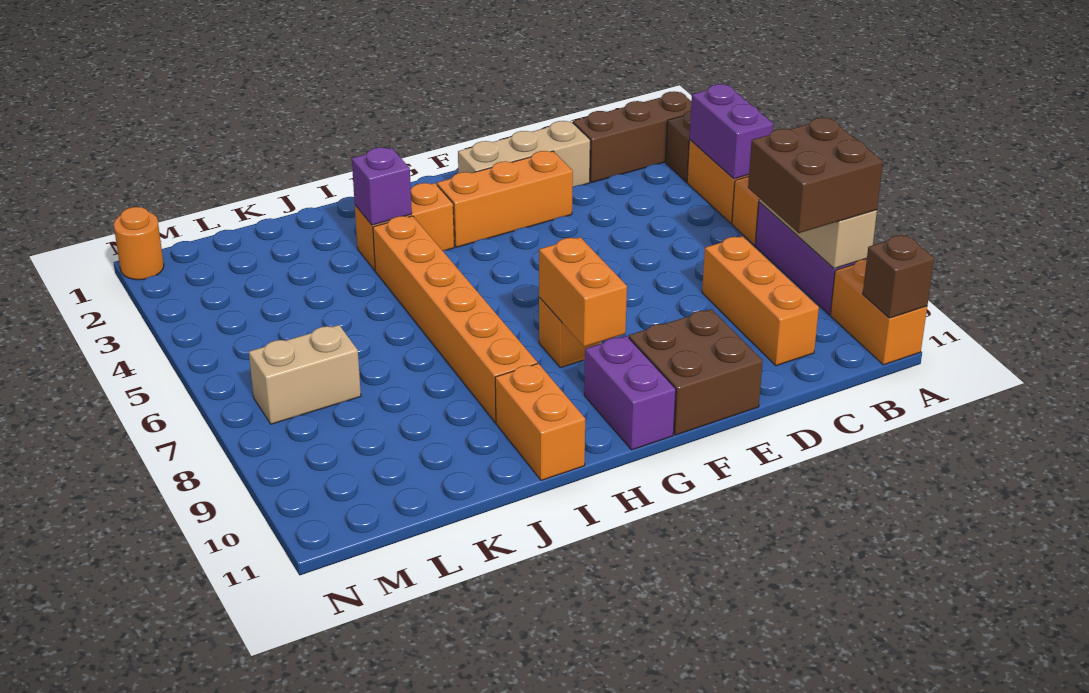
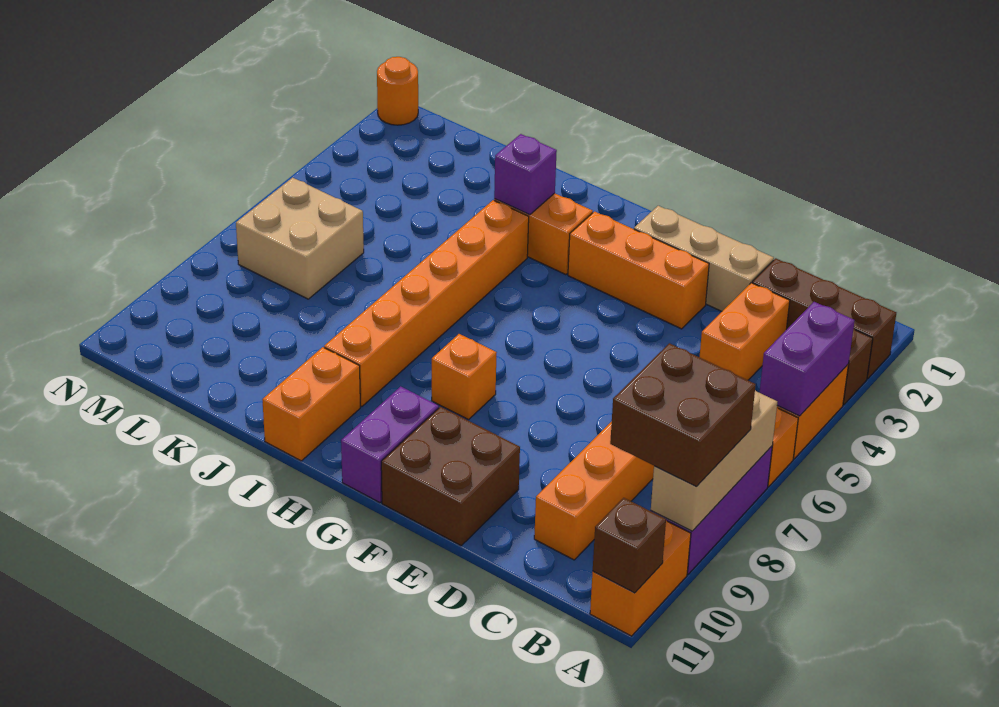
orange brick G8:G9 level 2 -> orange brick C3:C4 level 1
tan brick L7:M7 level 1 -> tan brick L6:M7 level 1

